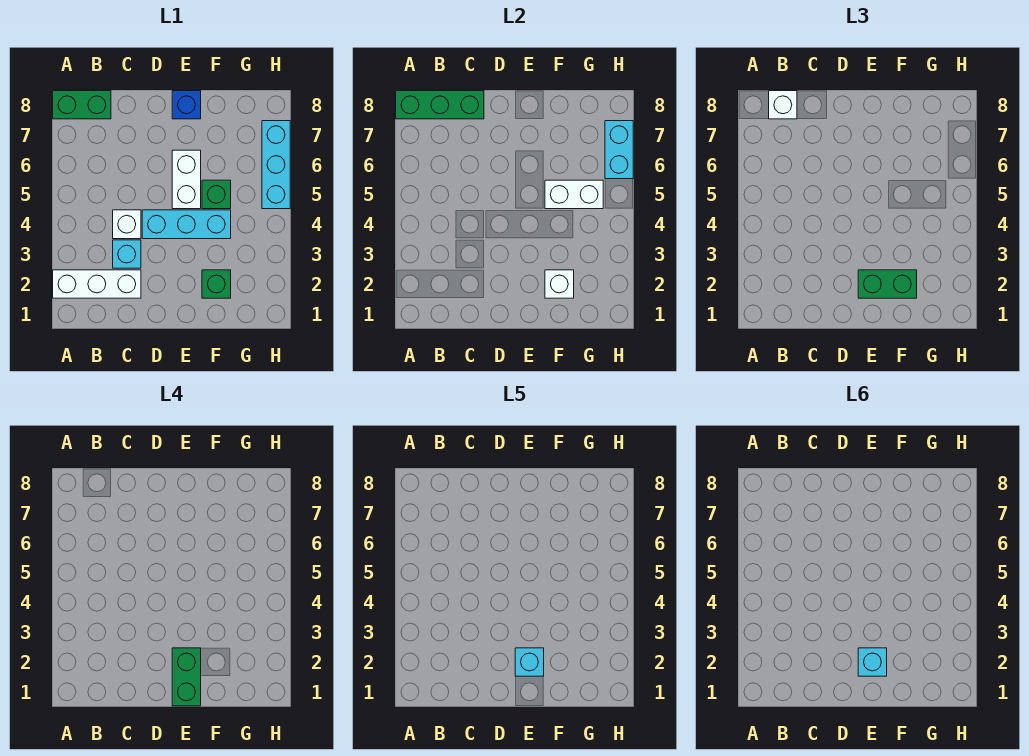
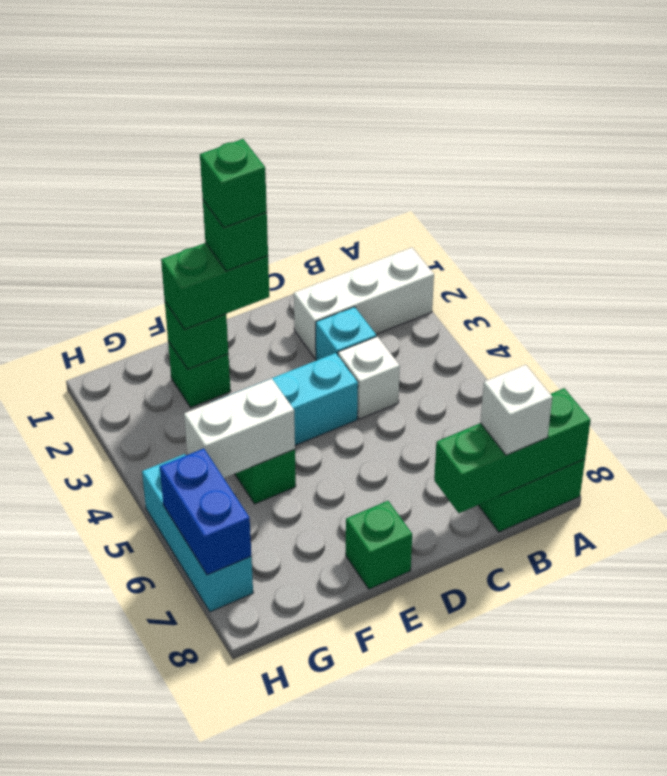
green brick E1:E2 level 4 -> green brick E2 level 4
cyan brick E2 level 5 -> green brick E2 level 5
cyan brick E2 level 6 -> none
white brick E5:E6 level 1 -> none
blue brick E8 level 1 -> green brick E8 level 1
white brick F2 level 2 -> green brick F2 level 2
cyan brick H6:H7 level 2 -> blue brick H6:H7 level 2

